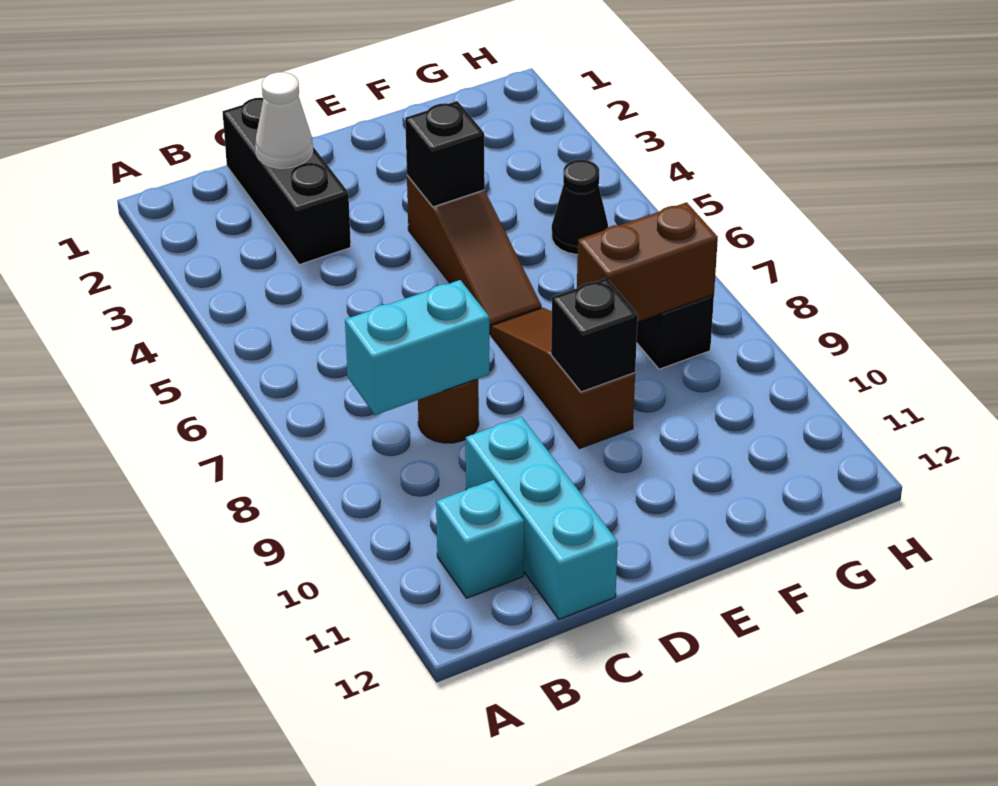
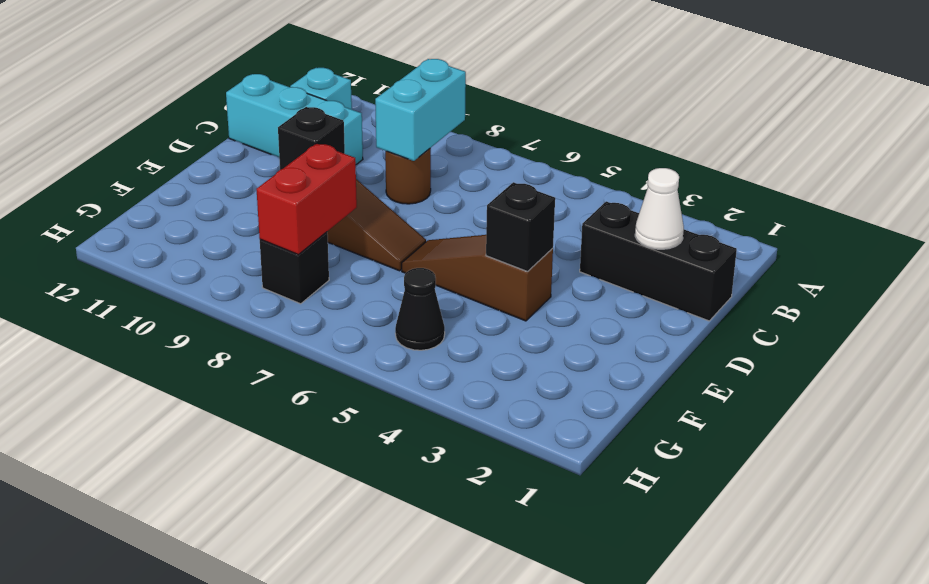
brown brick F8:G8 level 2 -> red brick F8:G8 level 2

